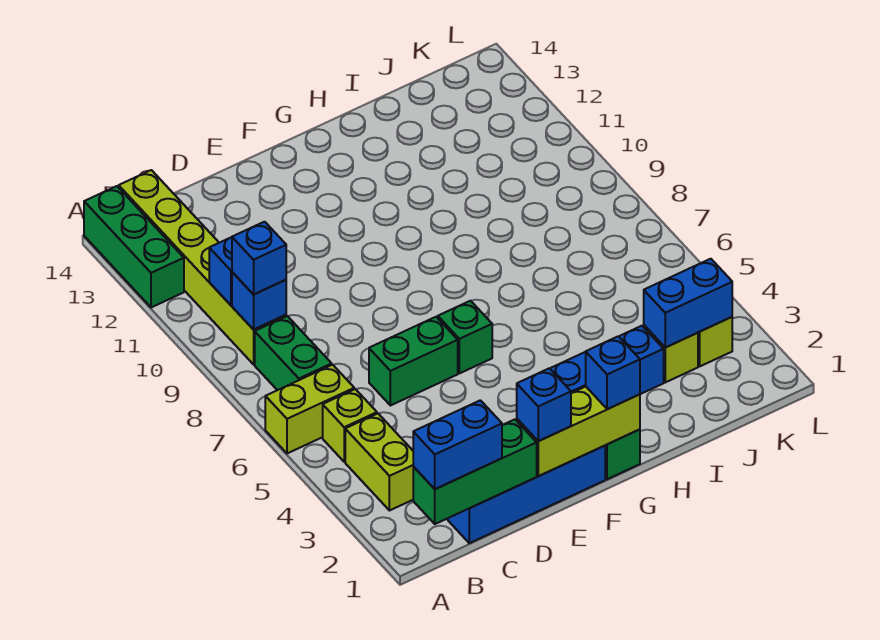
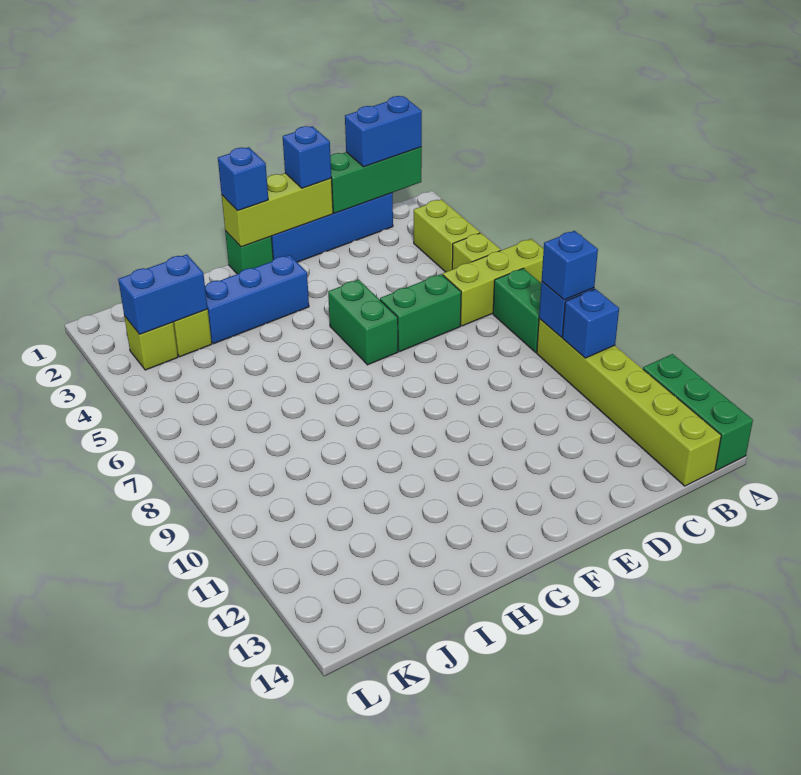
lime brick A6:B6 level 1 -> lime brick A6:C6 level 1
green brick F6 level 1 -> green brick F5:F6 level 1

